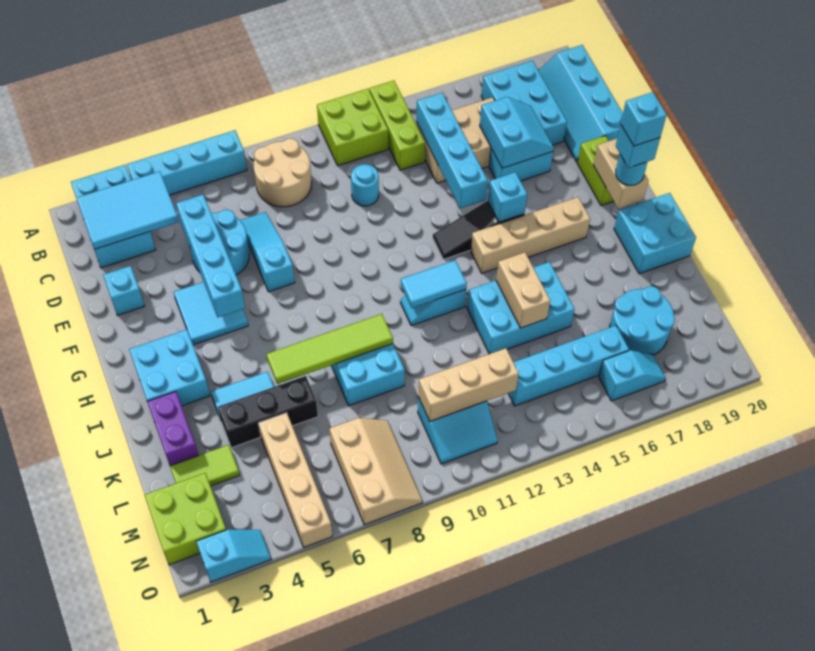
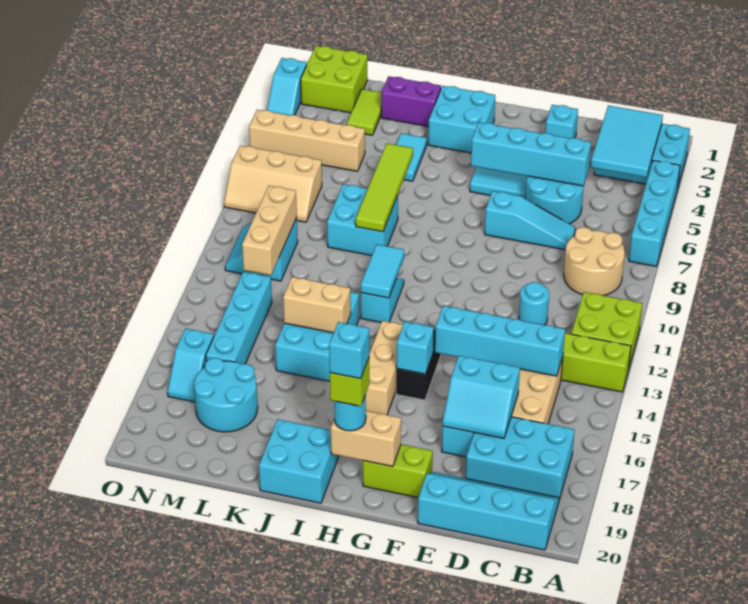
tan brick H14:H17 level 1 -> tan brick H14:H16 level 1
cyan brick H19 level 4 -> lime brick H19 level 4
black brick K4:K6 level 1 -> none

